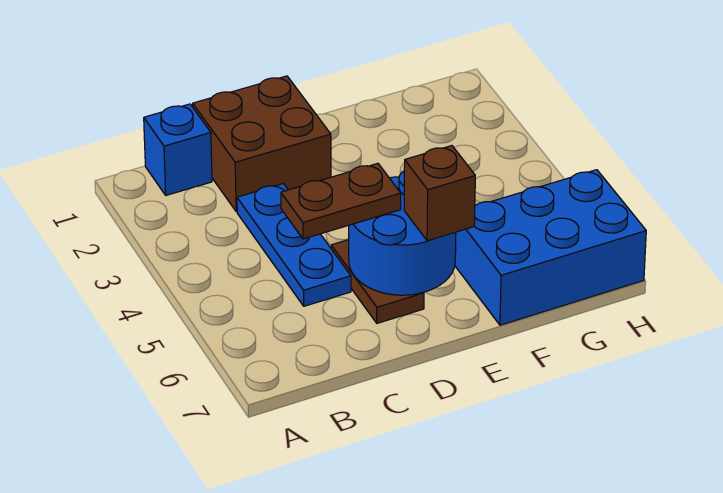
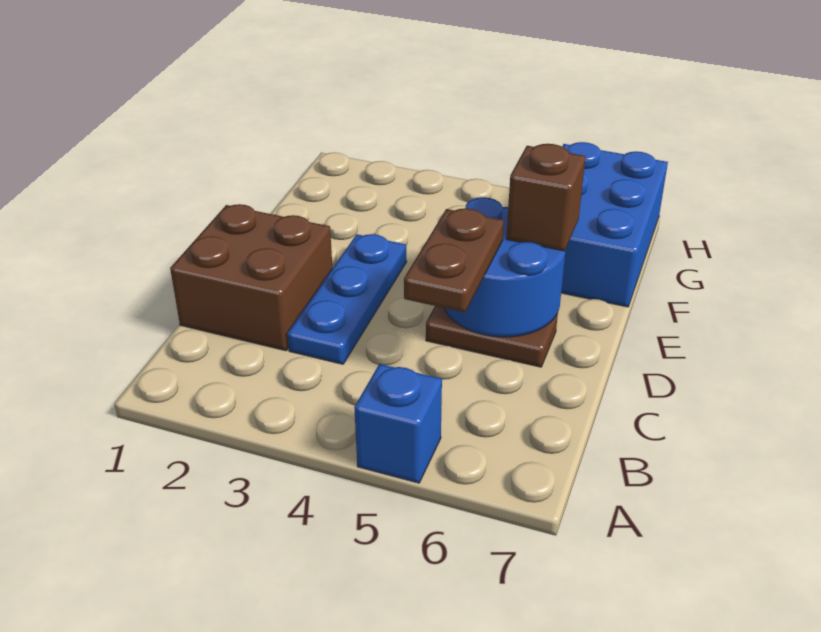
blue brick B1 level 1 -> blue brick A5 level 1
blue plate C3:C5 level 1 -> blue plate C3:E3 level 1

